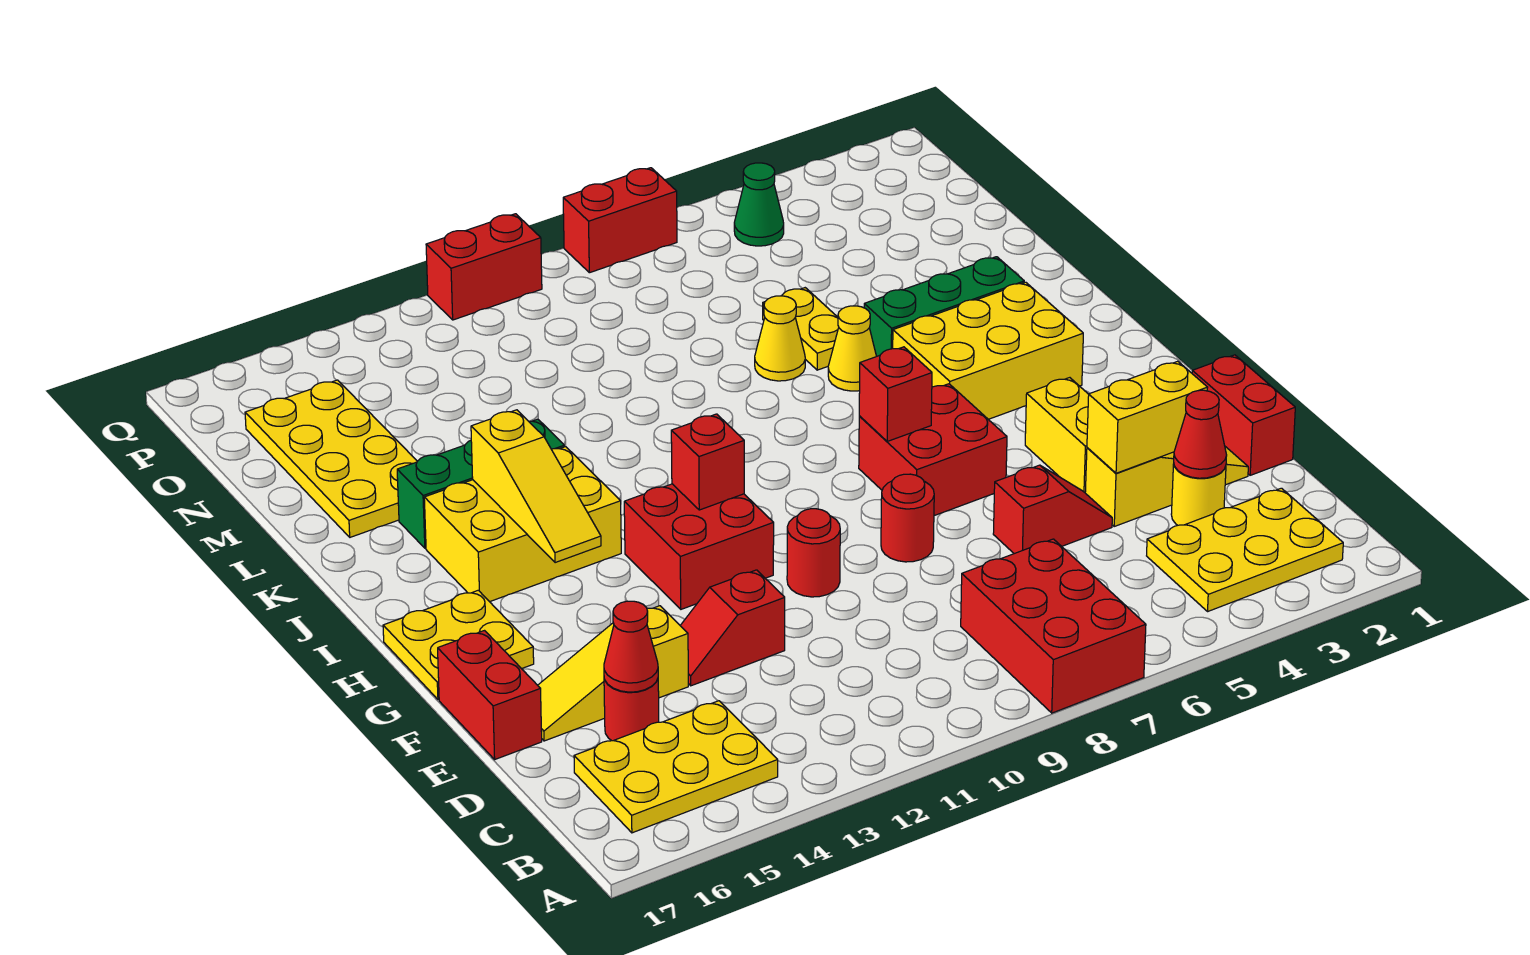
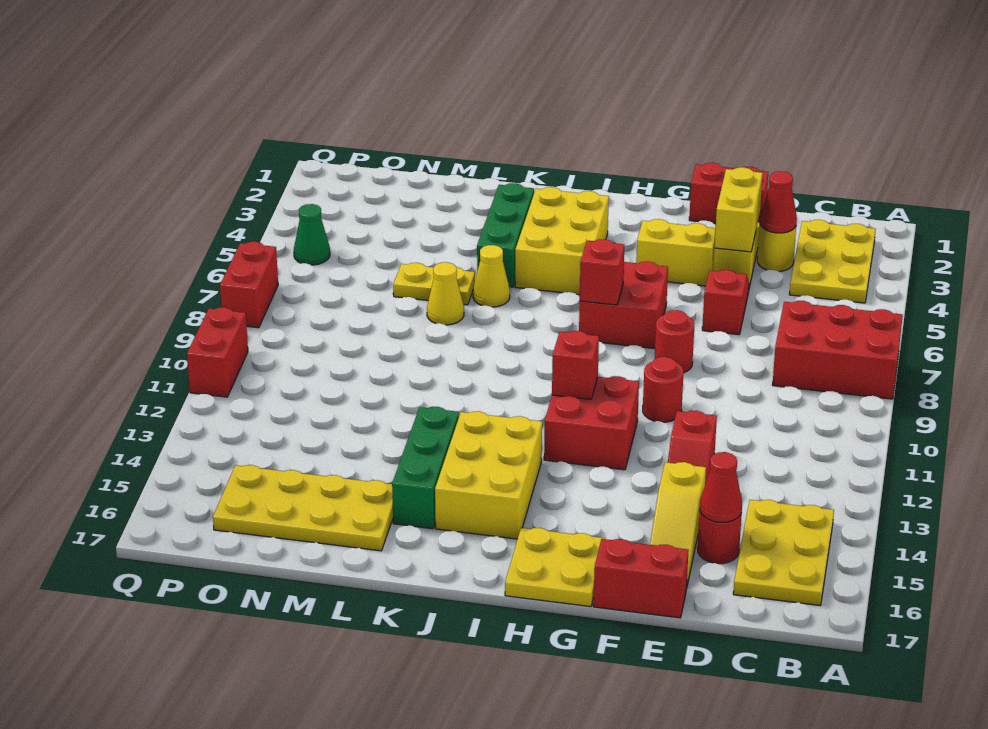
yellow slope H14:J14 level 2 top J -> none

